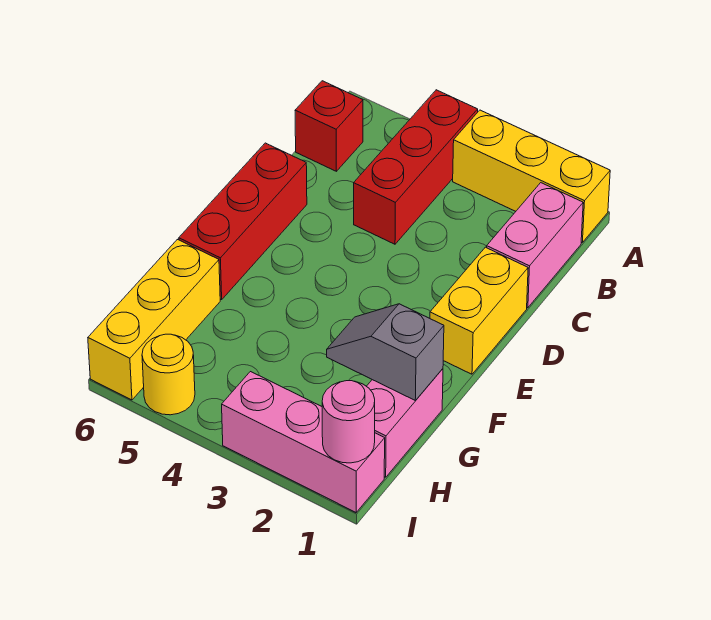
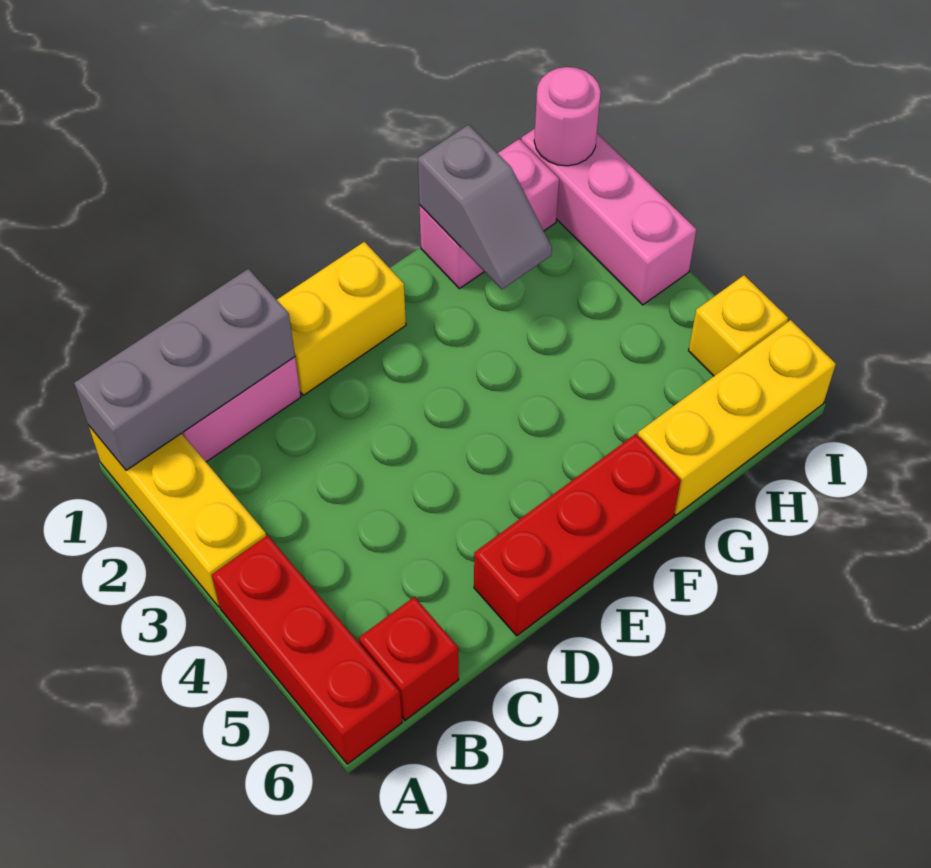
none -> grey brick A1:C1 level 2
red brick A4:C4 level 1 -> red brick A4:A6 level 1
yellow round brick I5 level 1 -> yellow brick I5 level 1

